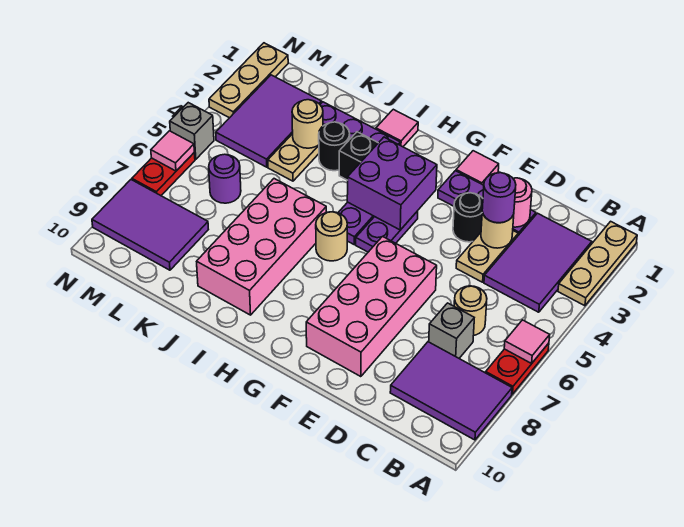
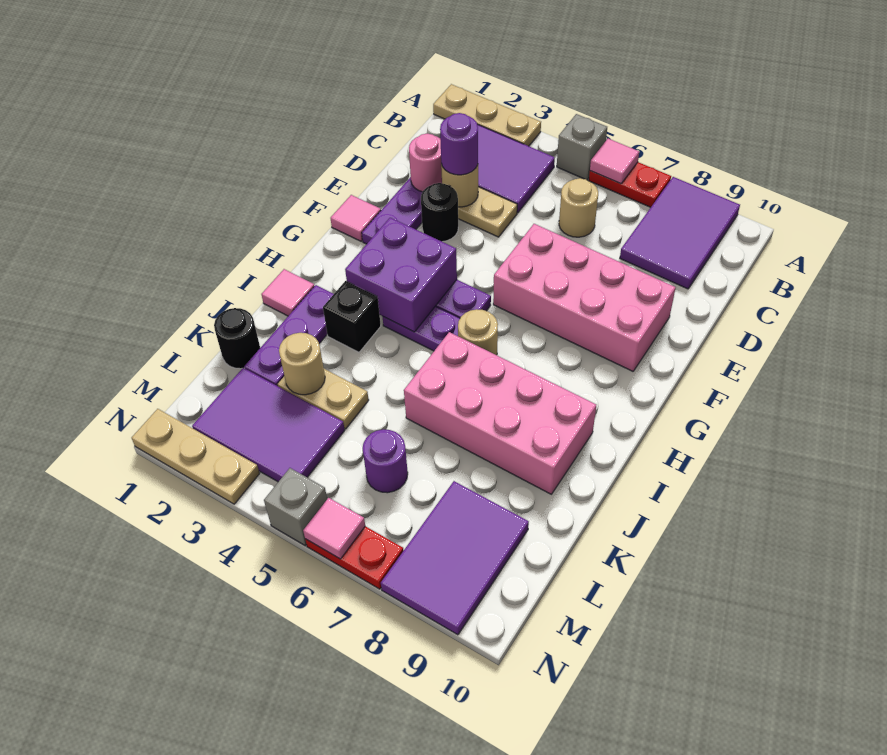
grey brick C7 level 1 -> grey brick A5 level 1
black round brick J3 level 1 -> black round brick K1 level 1

